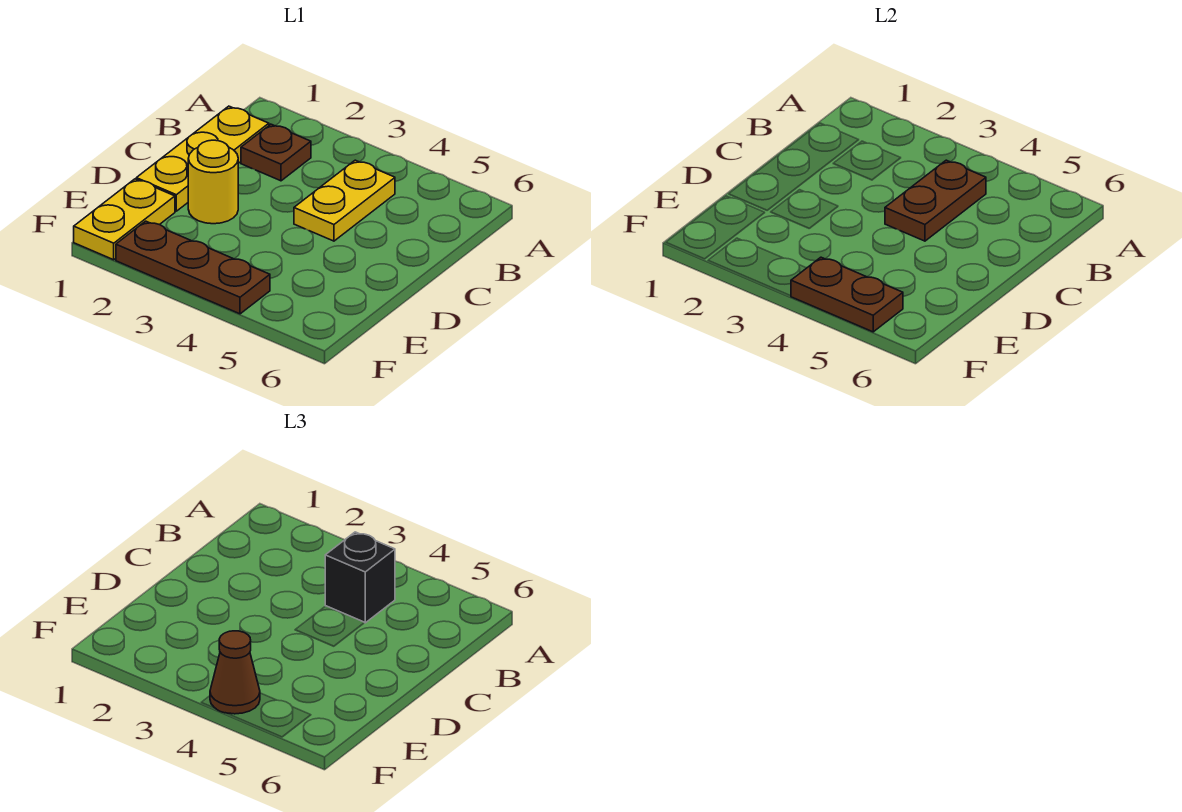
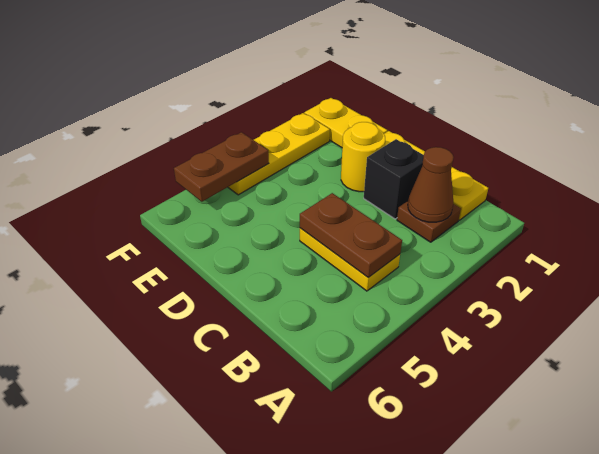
black brick B4 level 3 -> black brick C2 level 1
brown plate F2:F4 level 1 -> yellow plate F2:F4 level 1
brown cone F4 level 3 -> brown cone B2 level 2

